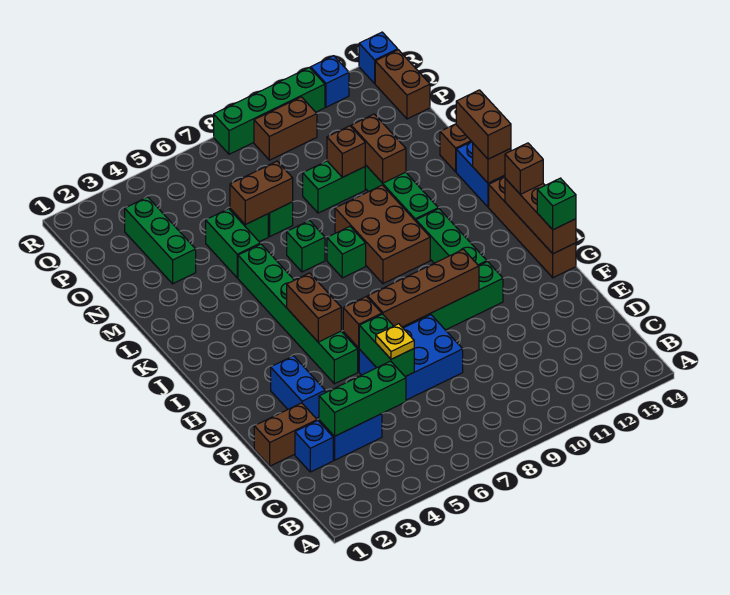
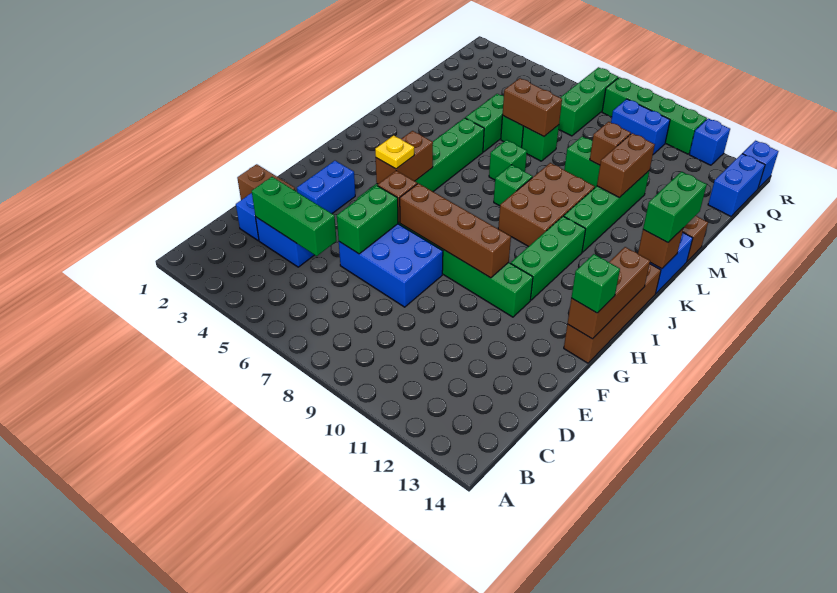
yellow plate E6 level 3 -> yellow plate H5 level 3
brown brick I14 level 3 -> none
brown brick K14:L14 level 3 -> green brick K14:L14 level 3
green brick N3:P3 level 1 -> green brick P7:R7 level 1
brown brick P14:Q14 level 1 -> blue brick P14:Q14 level 1
brown brick Q9:Q10 level 1 -> blue brick Q9:Q10 level 1

